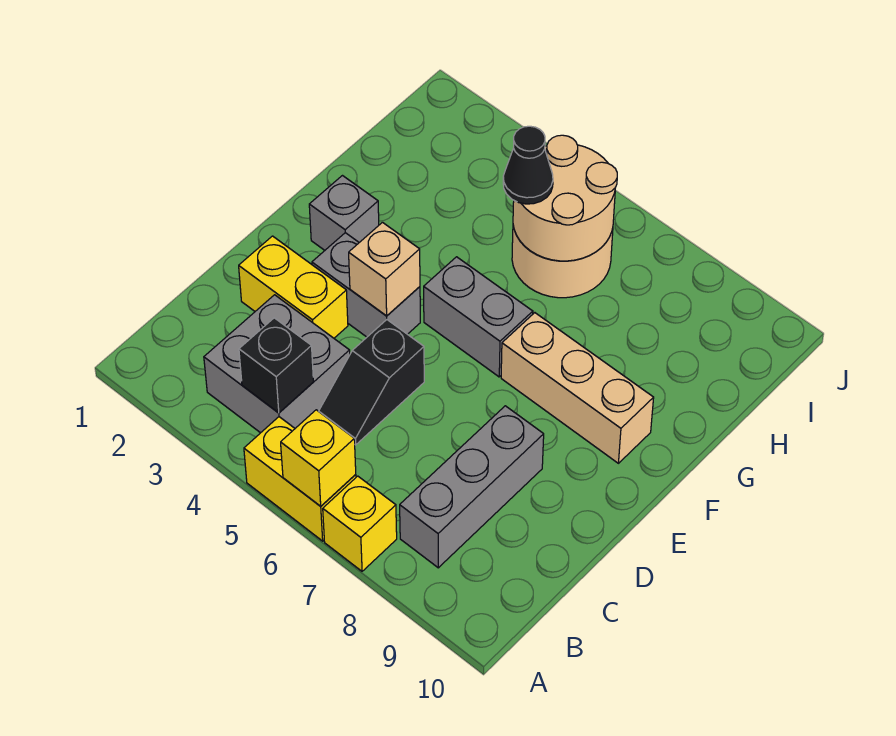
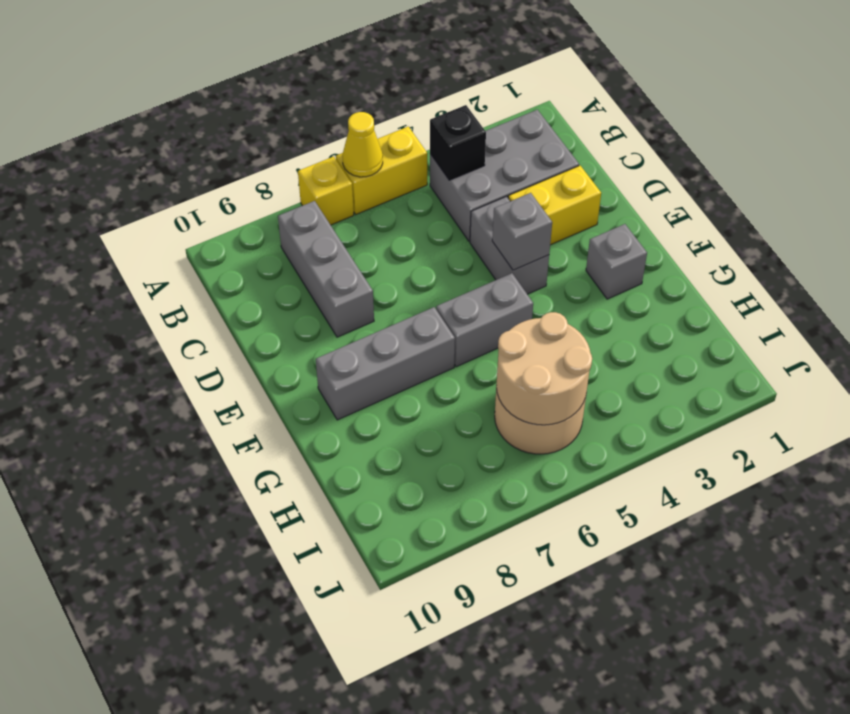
yellow brick A6 level 2 -> yellow cone A6 level 2
grey brick B3:C4 level 1 -> grey brick B2:C4 level 1
black slope C5:D5 level 1 top D -> none
grey brick E3:E4 level 1 -> grey brick D4:E4 level 1
tan brick E4 level 2 -> grey brick E4 level 2
tan brick F7:F9 level 1 -> grey brick F7:F9 level 1
black cone H5 level 3 -> none

